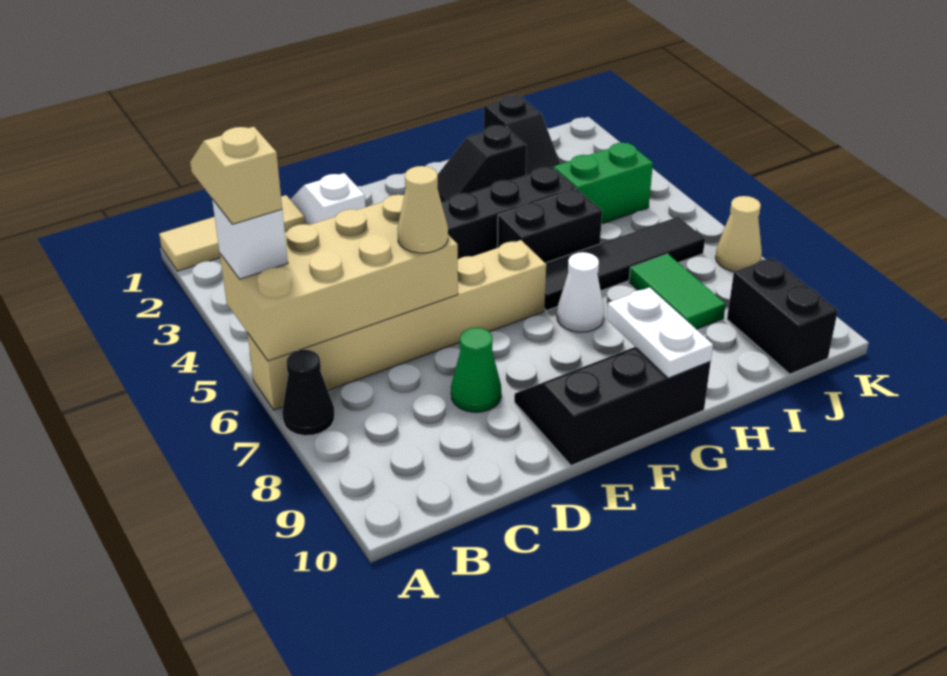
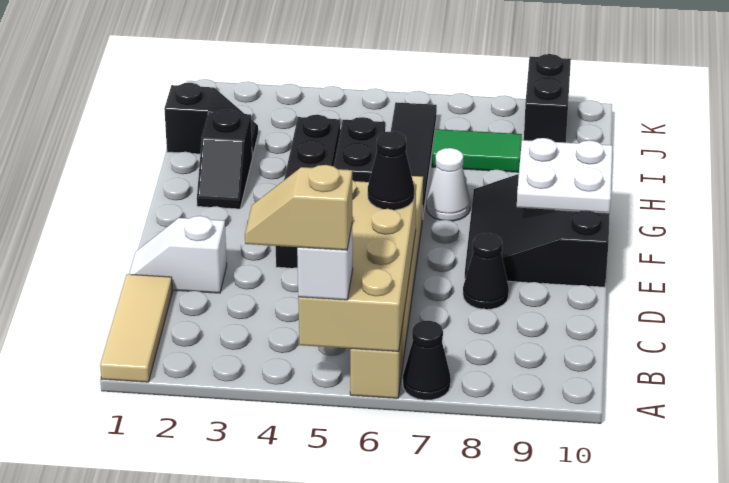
tan cone D6 level 3 -> black cone D6 level 3
green cone D8 level 1 -> black cone D8 level 1
black slope E9:G10 level 1 top 10 -> black slope E8:G10 level 1 top 10
white plate G9:G10 level 2 -> white plate F9:G10 level 2
green brick I4:J4 level 1 -> none
black brick J9:J10 level 1 -> black brick J9:K9 level 1
tan cone K7 level 1 -> none

